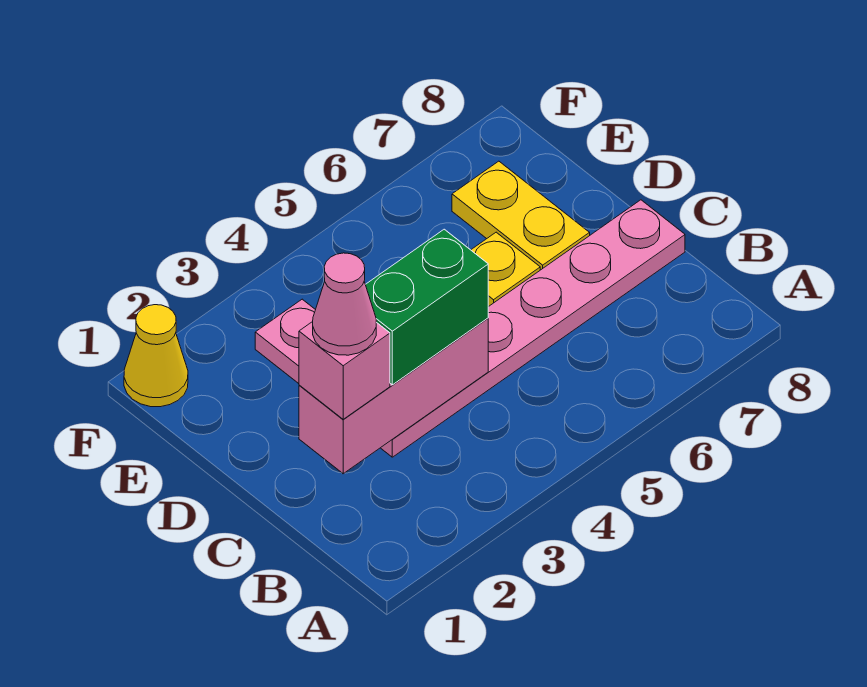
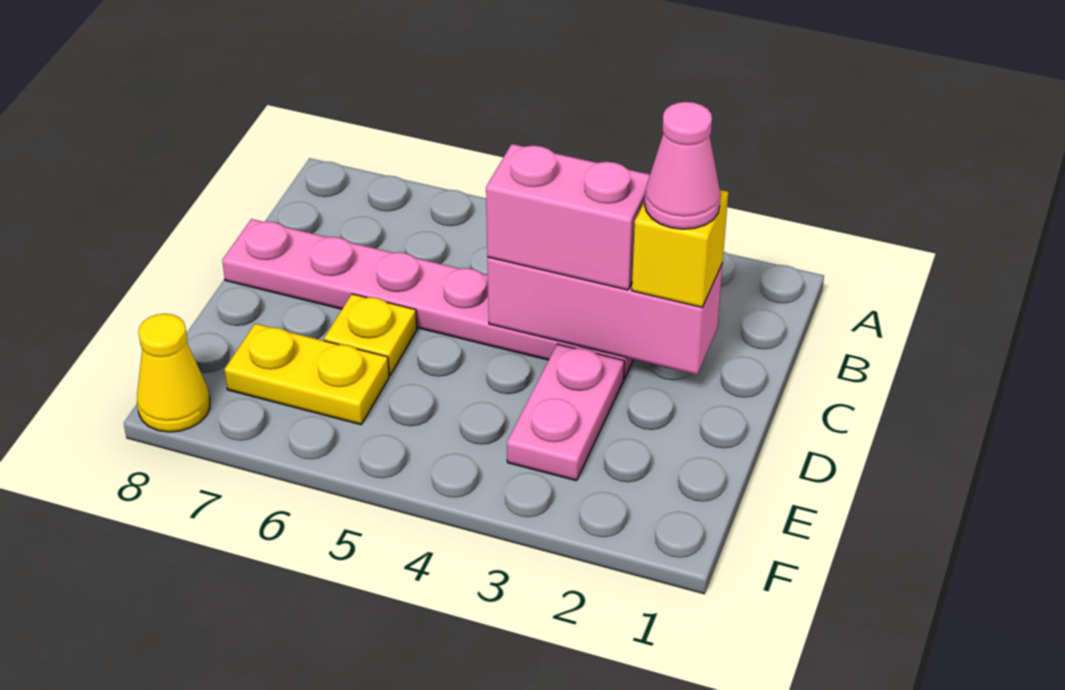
pink brick C2 level 3 -> yellow brick C2 level 3
green brick C3:C4 level 3 -> pink brick C3:C4 level 3
yellow plate D7:E7 level 1 -> yellow plate E6:E7 level 1
yellow cone F1 level 1 -> yellow cone F8 level 1

